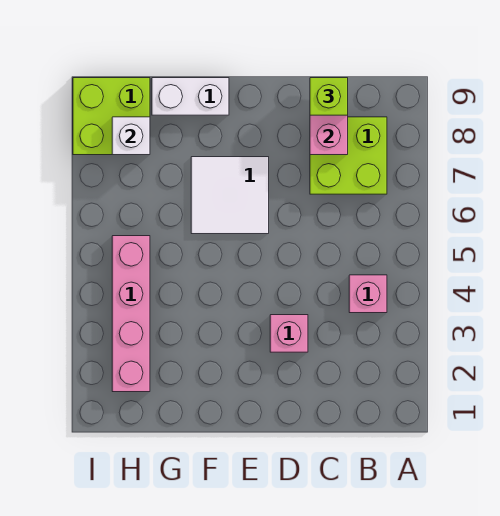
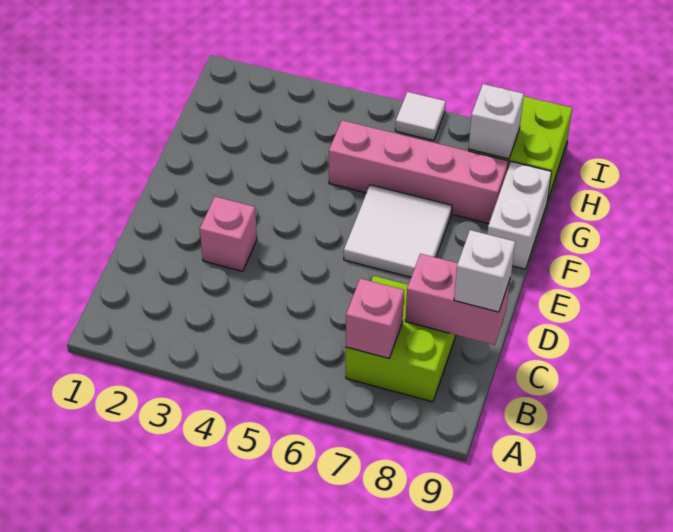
pink brick B4 level 1 -> pink brick B7 level 2
lime brick C9 level 3 -> white brick C9 level 3
pink brick H2:H5 level 1 -> pink brick G5:G8 level 1
none -> white tile I6 level 1

